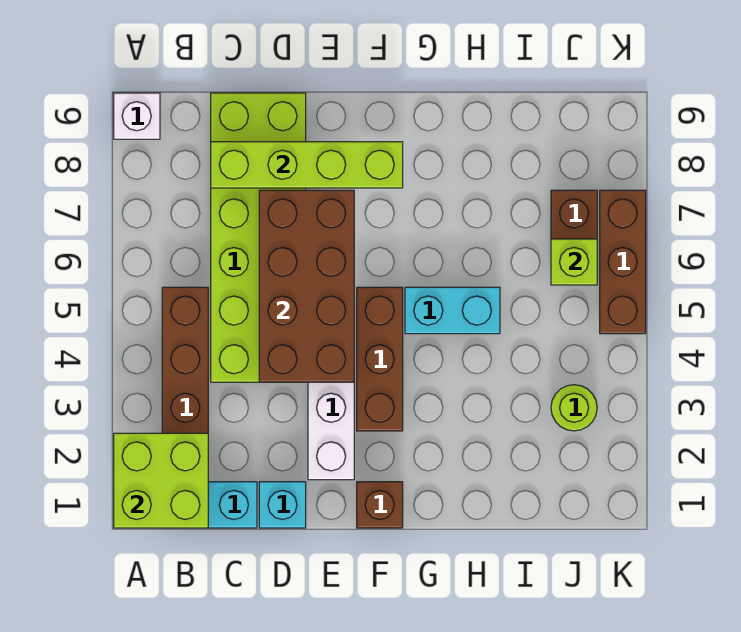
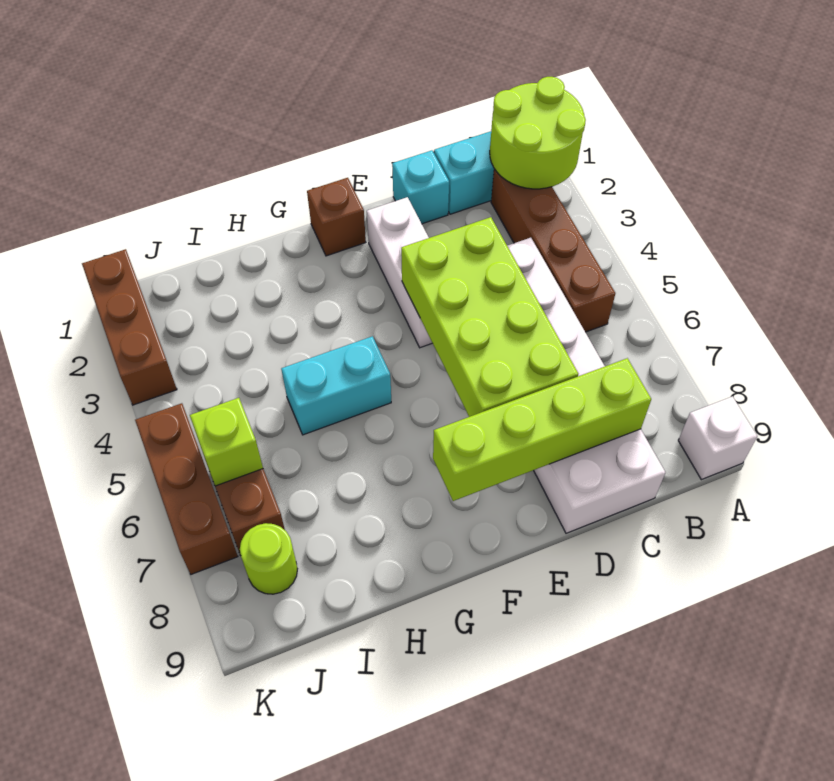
lime brick A1:B2 level 2 -> lime round brick A1:B2 level 2
lime brick C4:D9 level 1 -> white brick C4:D9 level 1
brown brick D4:E7 level 2 -> lime brick D4:E7 level 2
brown brick F3:F5 level 1 -> brown brick K1:K3 level 1
lime round brick J3 level 1 -> lime round brick J8 level 1

